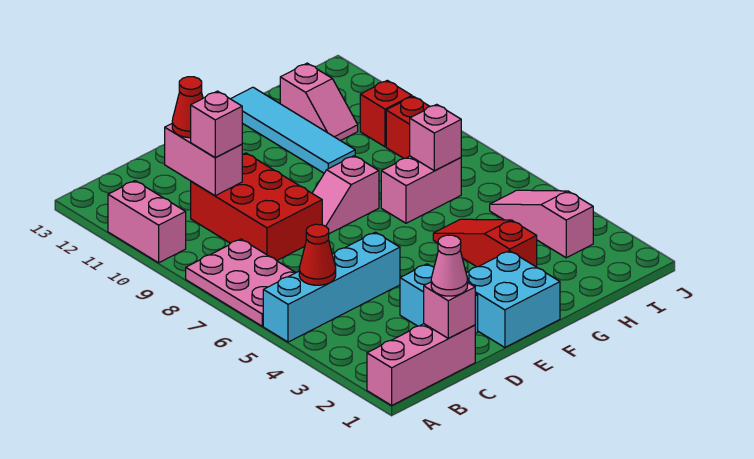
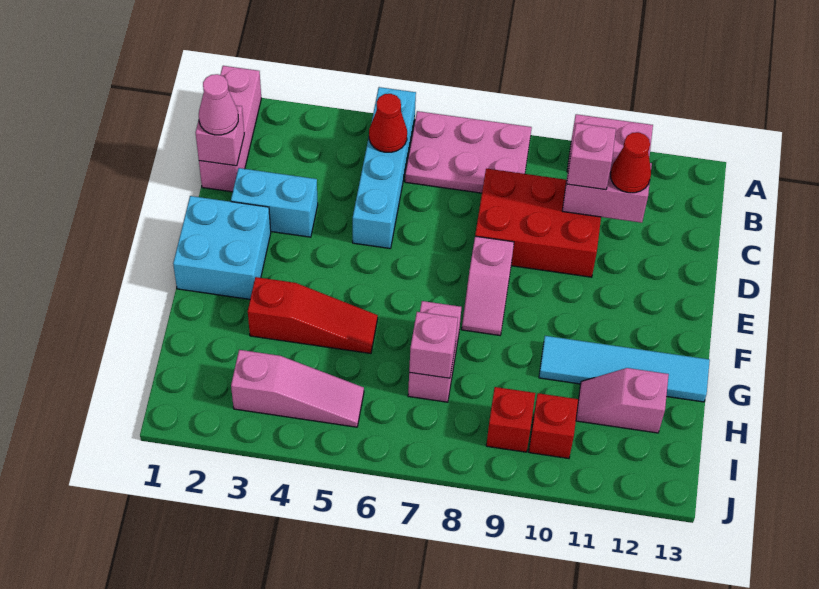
pink slope E8:F8 level 1 top F -> pink slope E8:F8 level 1 top E

